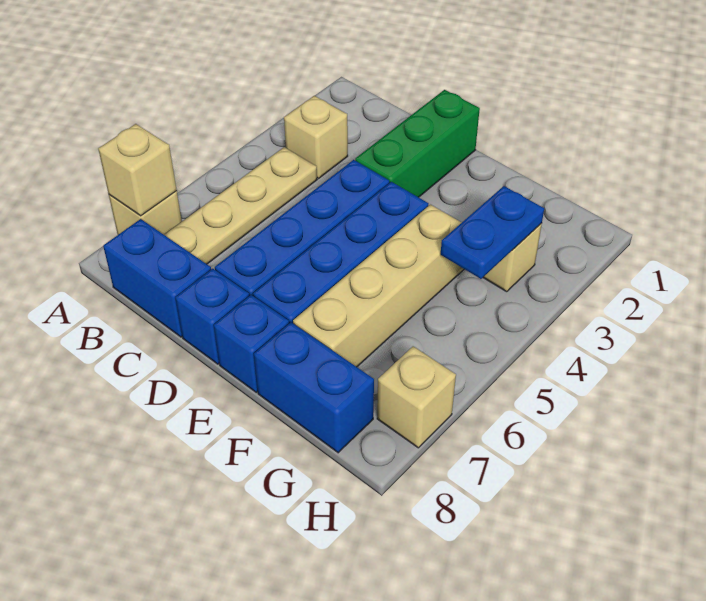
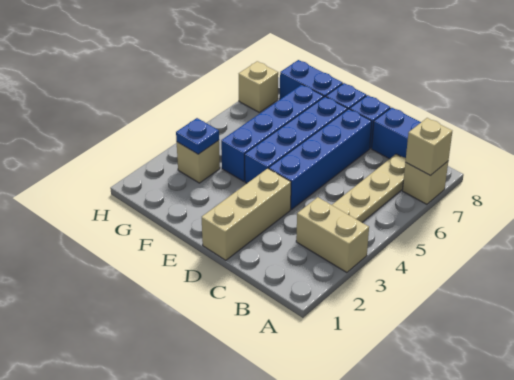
tan brick B3 level 1 -> tan brick A3:B3 level 1
green brick D1:D3 level 1 -> tan brick D1:D3 level 1
tan brick F4:F7 level 1 -> blue brick F4:F7 level 1
blue plate G3:G4 level 2 -> blue plate G3 level 2

